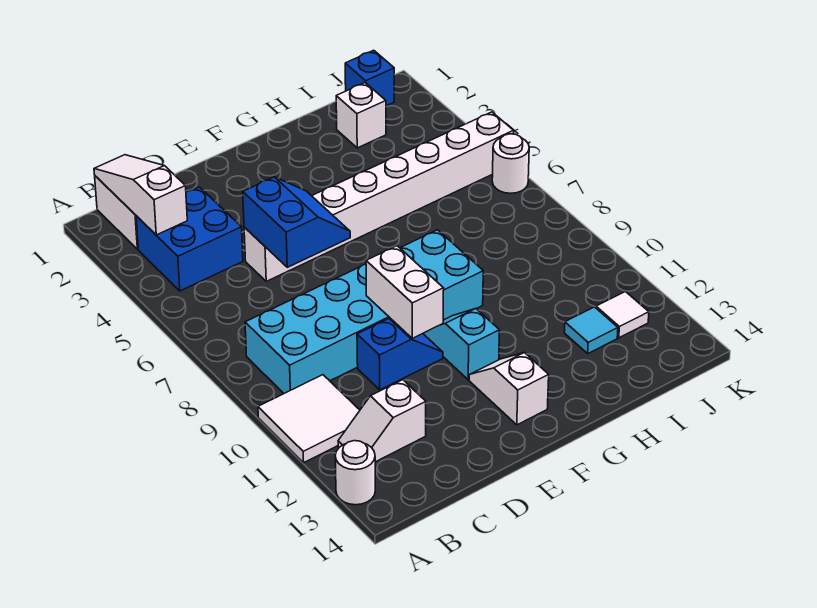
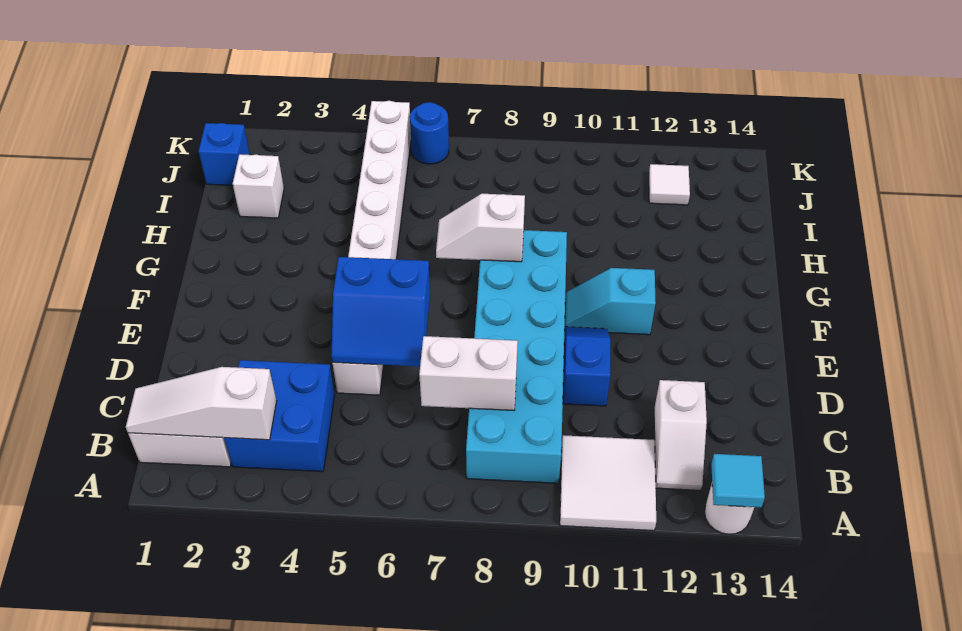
blue slope D5:E6 level 2 top D -> blue slope D5:E6 level 2 top E
white brick E9:E10 level 2 -> white brick C7:C8 level 2
white slope F12:F13 level 1 top 13 -> white slope G7:G8 level 2 top 8
cyan tile I12 level 1 -> cyan tile A13 level 2
white round brick K6 level 1 -> blue round brick K6 level 1

